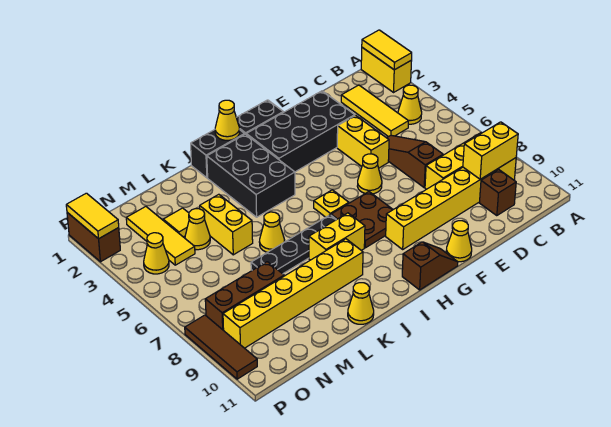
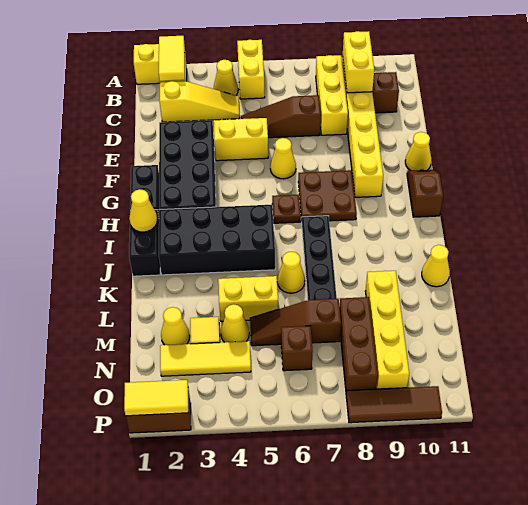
yellow tile A1:A2 level 2 -> yellow tile A2:B2 level 2
yellow tile C2:C4 level 1 -> yellow slope C2:C4 level 1 top 2
yellow plate H6 level 1 -> brown plate H6 level 1
black brick I2:J4 level 1 -> black brick I2:J5 level 1
yellow brick I8:J8 level 1 -> yellow brick A5:B5 level 1
yellow brick J9:O9 level 1 -> yellow brick L9:O9 level 1
none -> brown slope M5:M7 level 1 top 7
none -> brown brick N6 level 1
yellow cone O4 level 1 -> yellow cone M2 level 1

